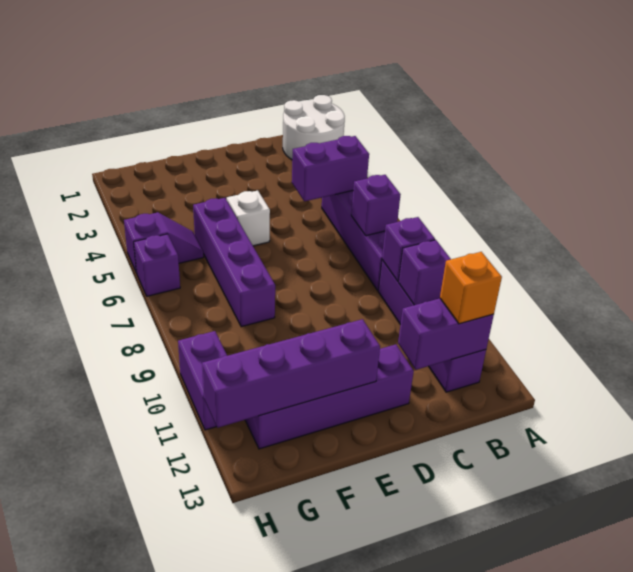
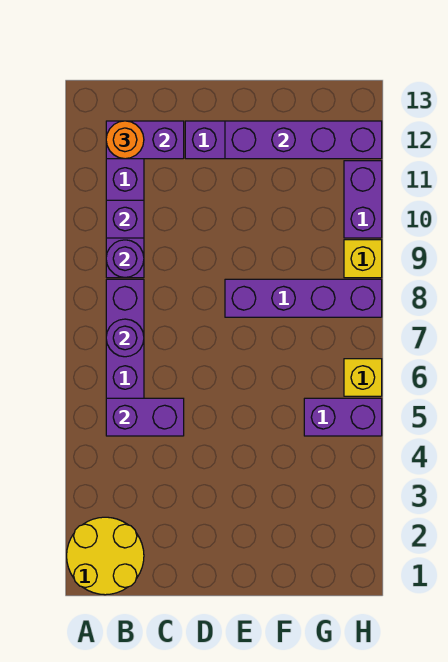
white round brick A1:B2 level 1 -> yellow round brick A1:B2 level 1
purple brick B7 level 2 -> purple round brick B7 level 2
purple brick B9 level 2 -> purple round brick B9 level 2
orange brick B12 level 3 -> orange round brick B12 level 3
white brick E5 level 1 -> none
purple brick F5:F8 level 1 -> purple brick E8:H8 level 1
purple slope G5:H5 level 1 top H -> purple brick G5:H5 level 1
purple brick H6 level 1 -> yellow brick H6 level 1
none -> yellow brick H9 level 1

